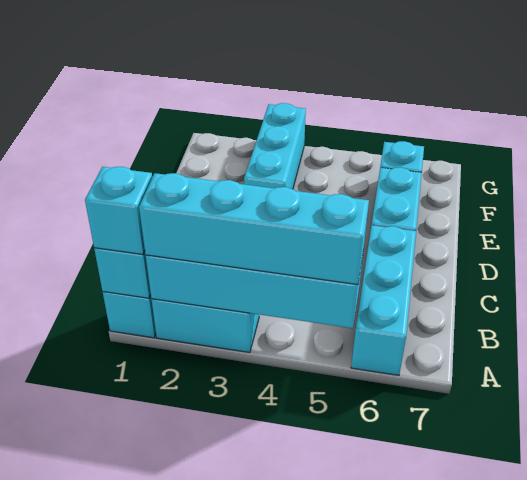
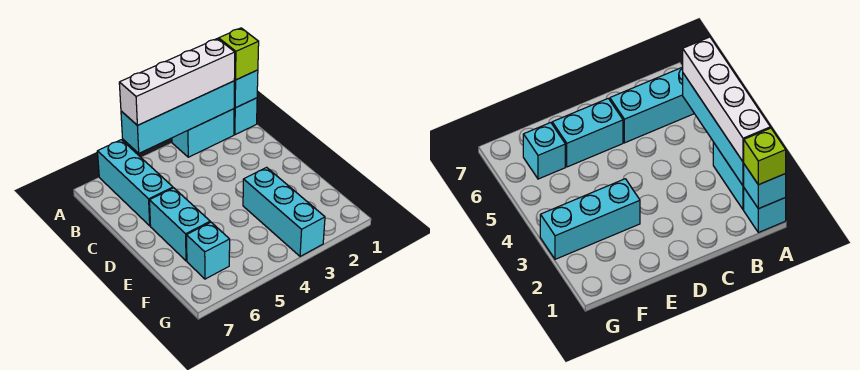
cyan brick A1 level 3 -> lime brick A1 level 3
cyan brick A2:A5 level 3 -> white brick A2:A5 level 3

